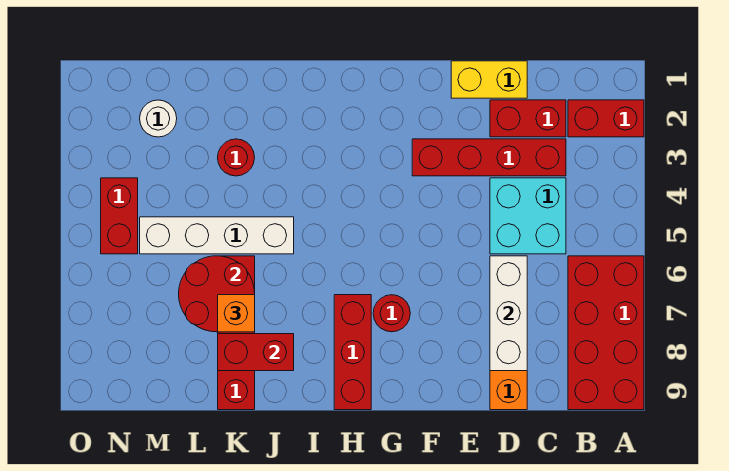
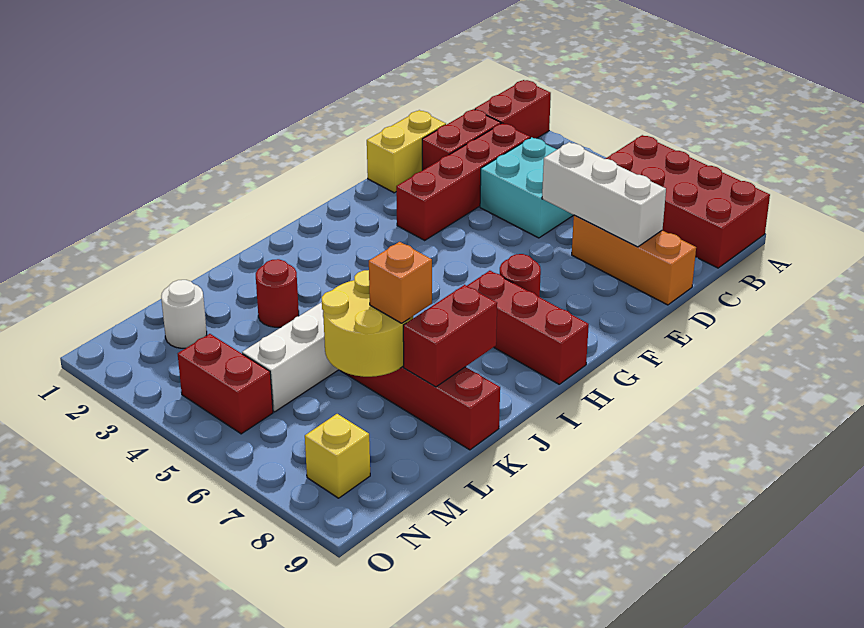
red round brick K6:L7 level 2 -> yellow round brick K6:L7 level 2
none -> yellow brick N8 level 1

